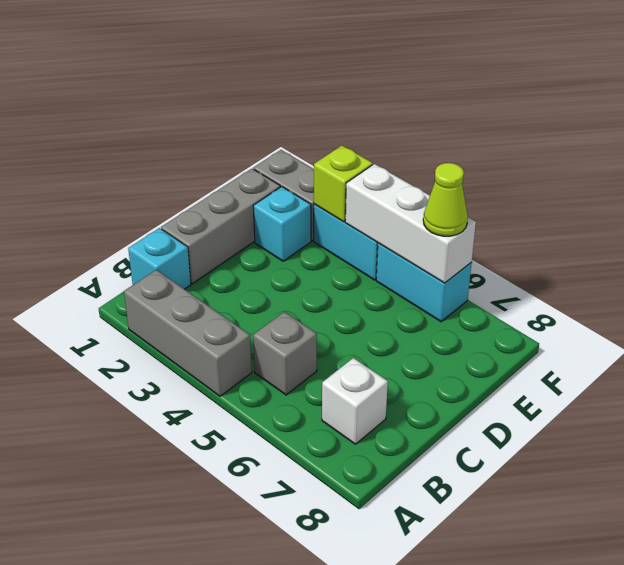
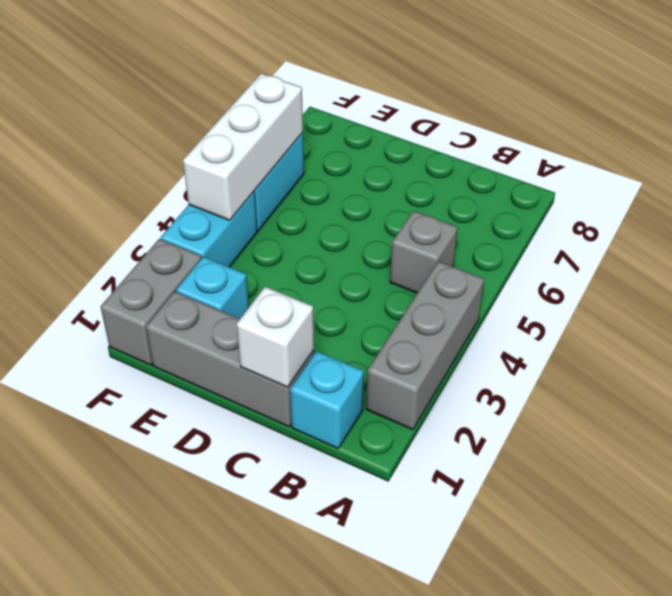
white brick B7 level 1 -> white brick C1 level 2
lime brick F3 level 2 -> none
lime cone F6 level 3 -> none

